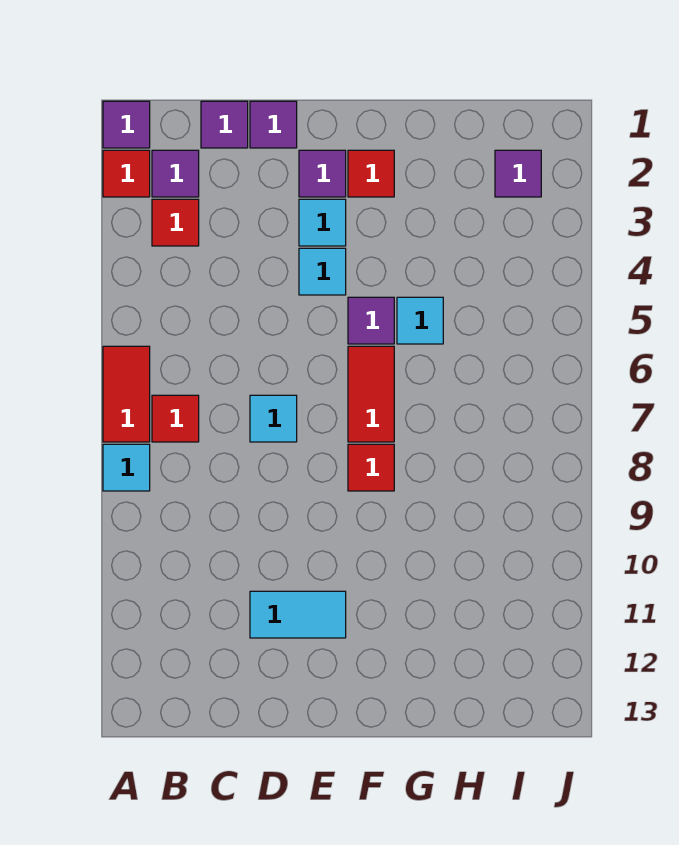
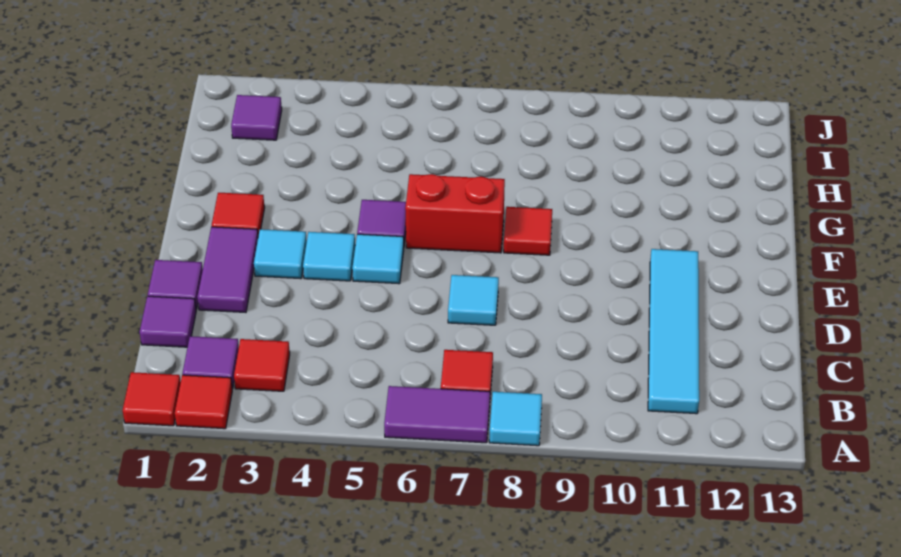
purple tile A1 level 1 -> red tile A1 level 1
red tile A6:A7 level 1 -> purple tile A6:A7 level 1
cyan tile D11:E11 level 1 -> cyan tile B11:E11 level 1
purple tile E2 level 1 -> purple tile D2:E2 level 1
red tile F6:F7 level 1 -> red brick F6:F7 level 1
cyan tile G5 level 1 -> cyan tile E5 level 1

